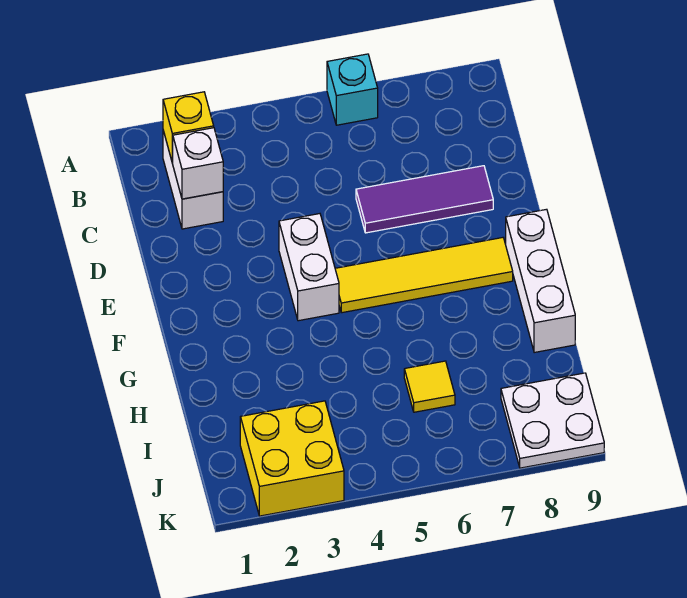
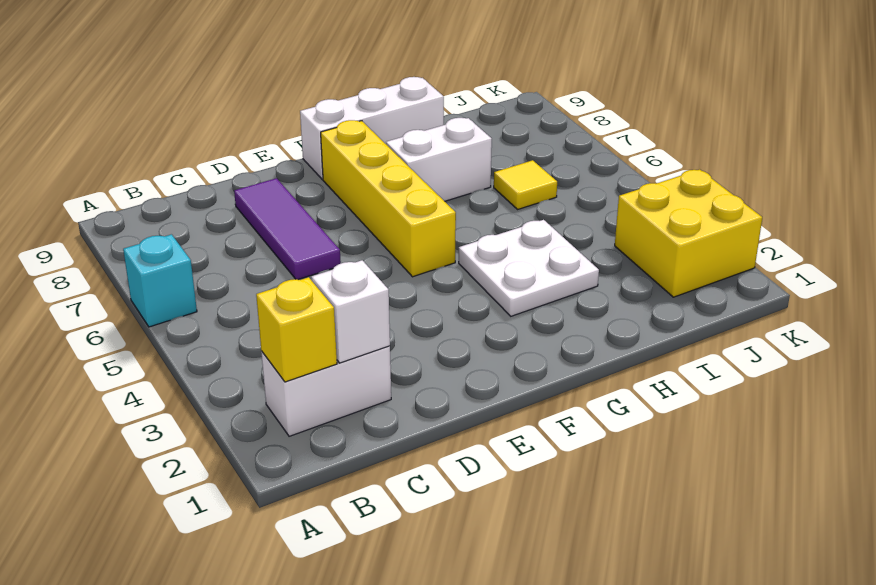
white brick E4:F4 level 1 -> white brick G7:H7 level 1
yellow tile F5:F8 level 1 -> yellow brick F5:F8 level 1
white plate J8:K9 level 1 -> white plate G3:H4 level 1

